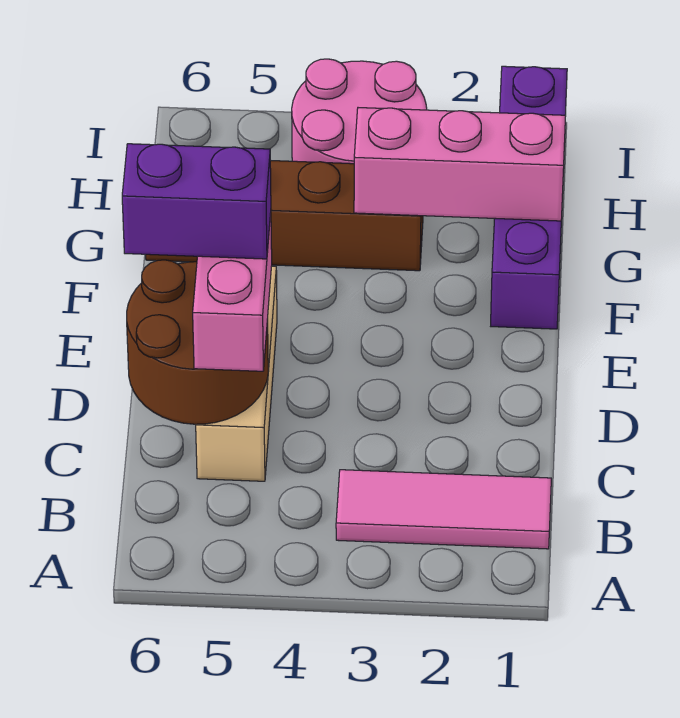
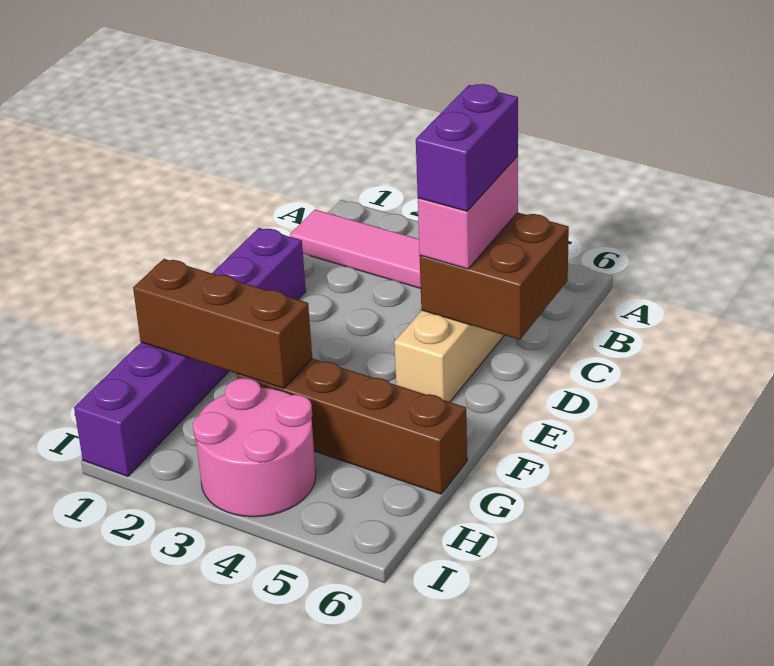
brown round brick C5:D6 level 2 -> brown brick C5:D6 level 2
purple brick D5:D6 level 4 -> purple brick C5:D5 level 4
purple brick F1:I1 level 1 -> purple brick D1:I1 level 1
pink brick G1:G3 level 2 -> brown brick G1:G3 level 2

